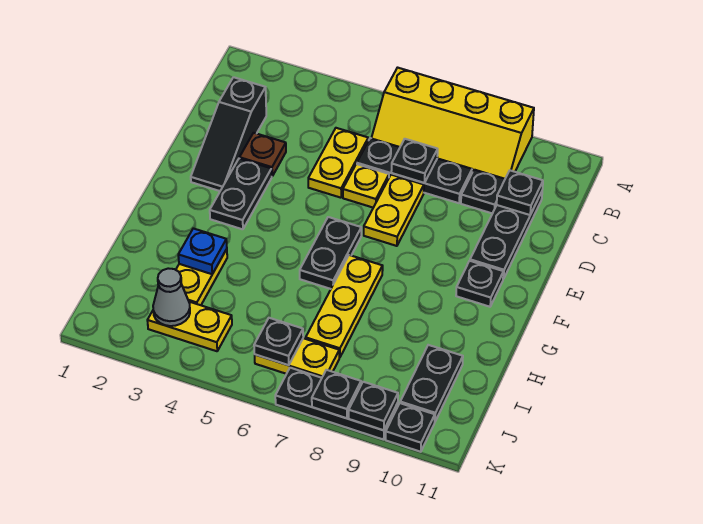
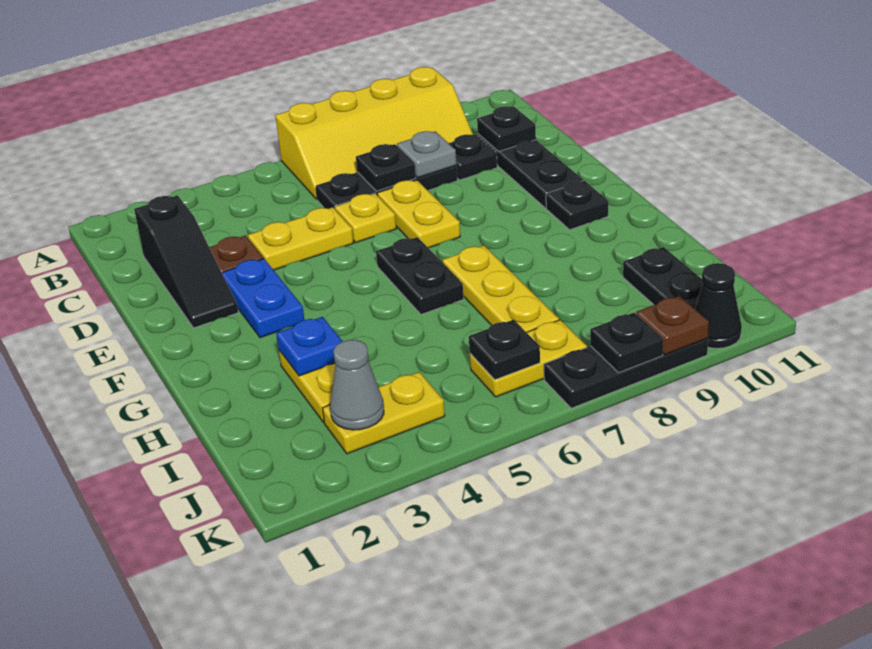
yellow plate C5:D5 level 1 -> yellow plate D4:D5 level 1
none -> grey plate C8 level 2
black plate E3:F3 level 1 -> blue plate E3:F3 level 1
black plate K9 level 2 -> brown plate K9 level 2
black plate K10 level 1 -> black cone K10 level 1

